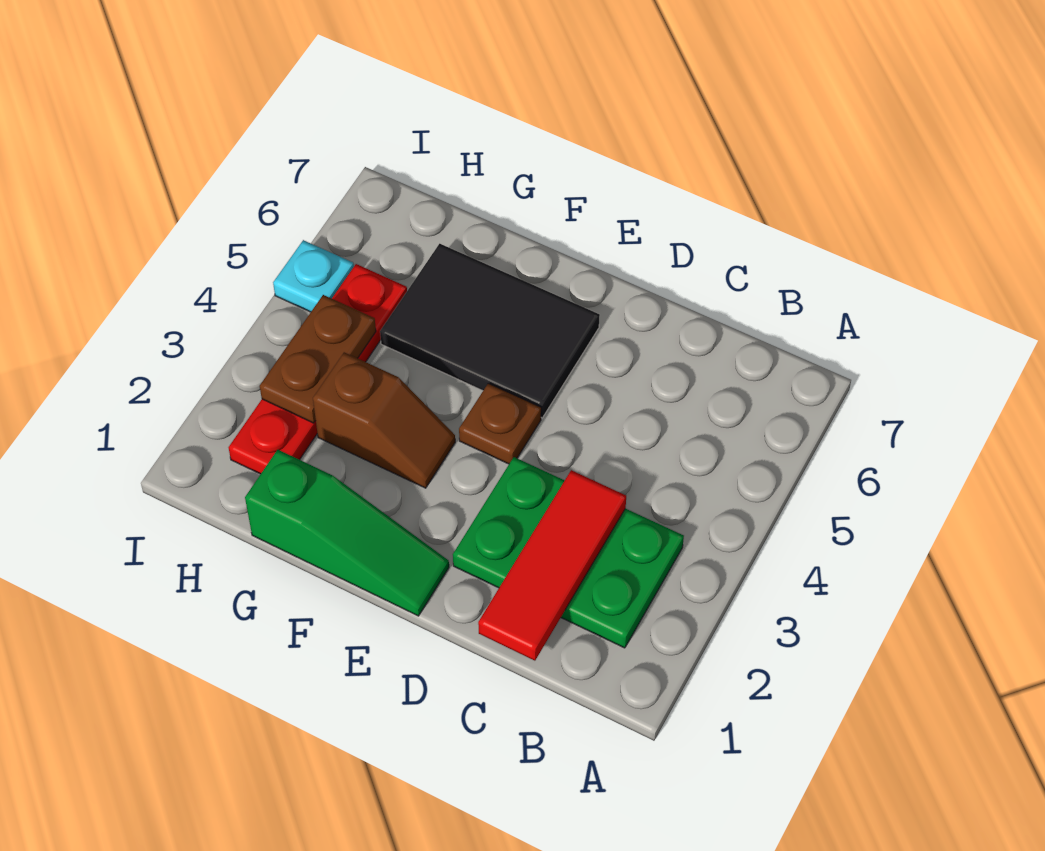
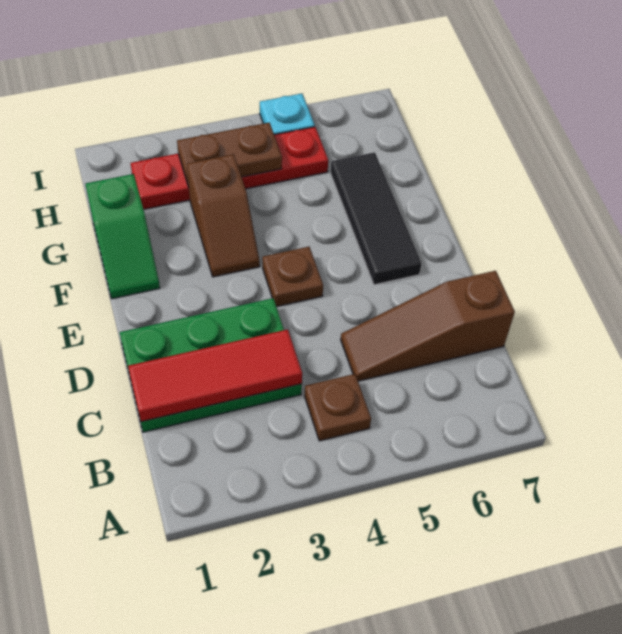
green plate B2:D3 level 1 -> green plate C1:D3 level 1
none -> brown plate B4 level 1
none -> brown slope C5:C7 level 1 top 7
green slope E1:G1 level 1 top G -> green slope F1:G1 level 1 top G
black tile E5:G6 level 1 -> black tile E6:G6 level 1

